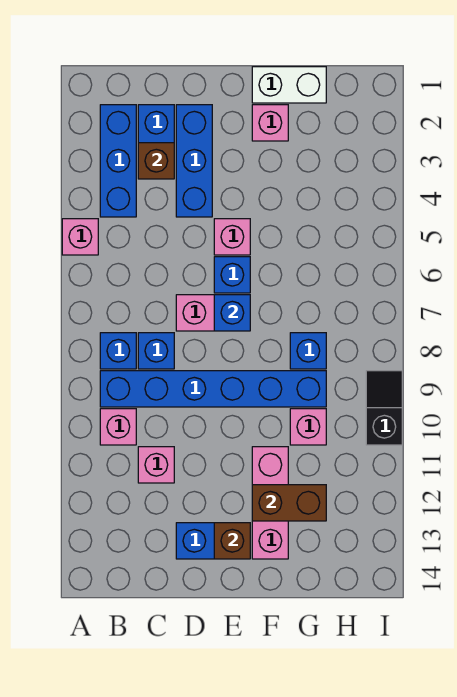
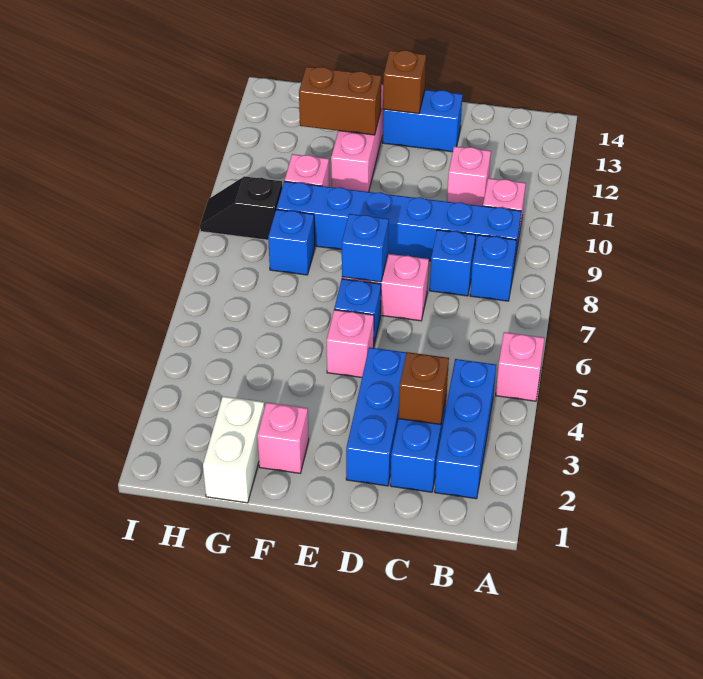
white brick F1:G1 level 1 -> white brick G1:G2 level 1
black slope I9:I10 level 1 top 10 -> black slope H9:I9 level 1 top H

